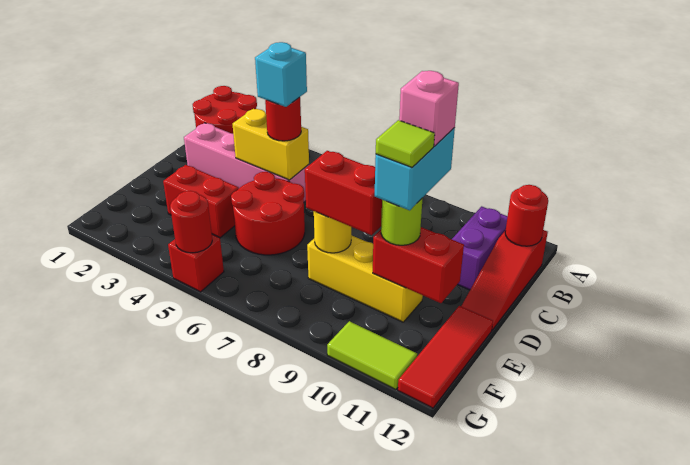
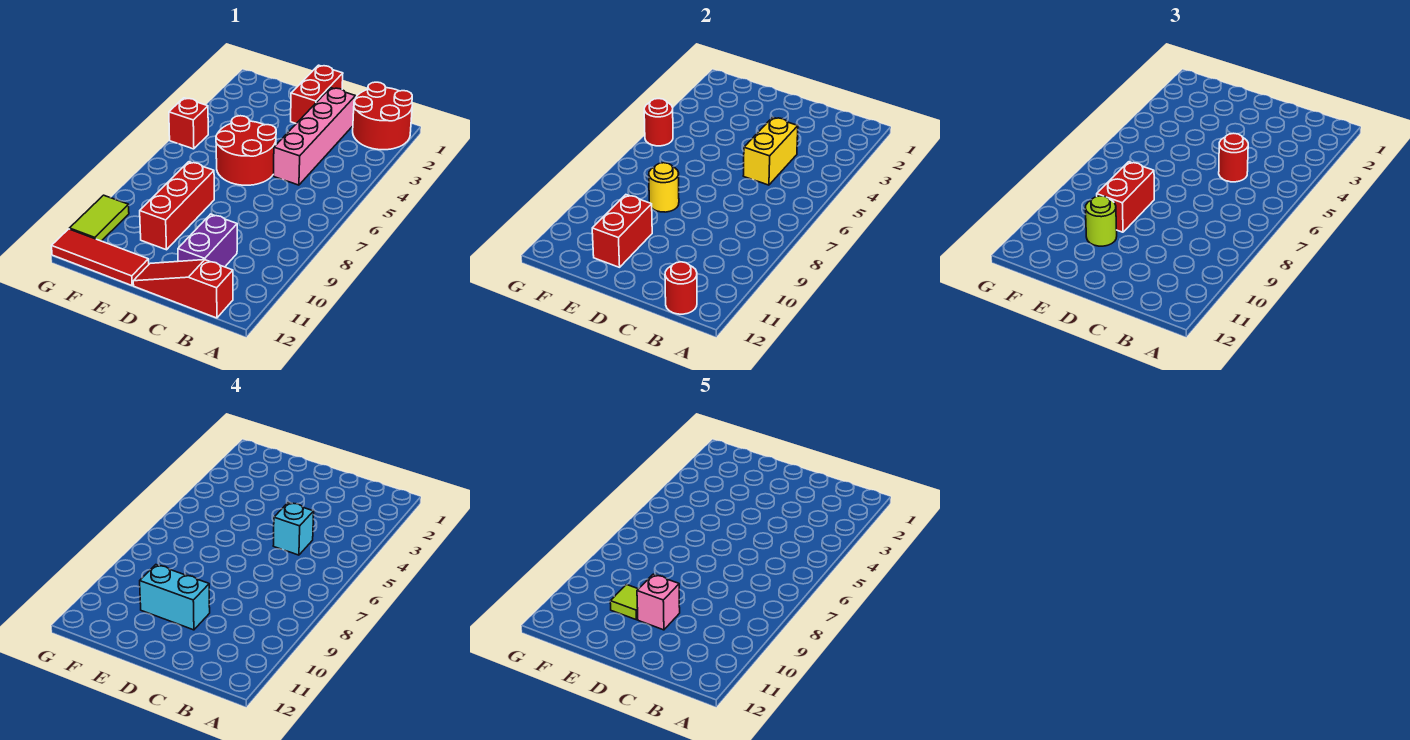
purple brick B11:C11 level 1 -> purple brick C10:C11 level 1
red brick E3:E4 level 1 -> red brick D1:D2 level 1
yellow brick E8:E10 level 1 -> red brick E8:E10 level 1

